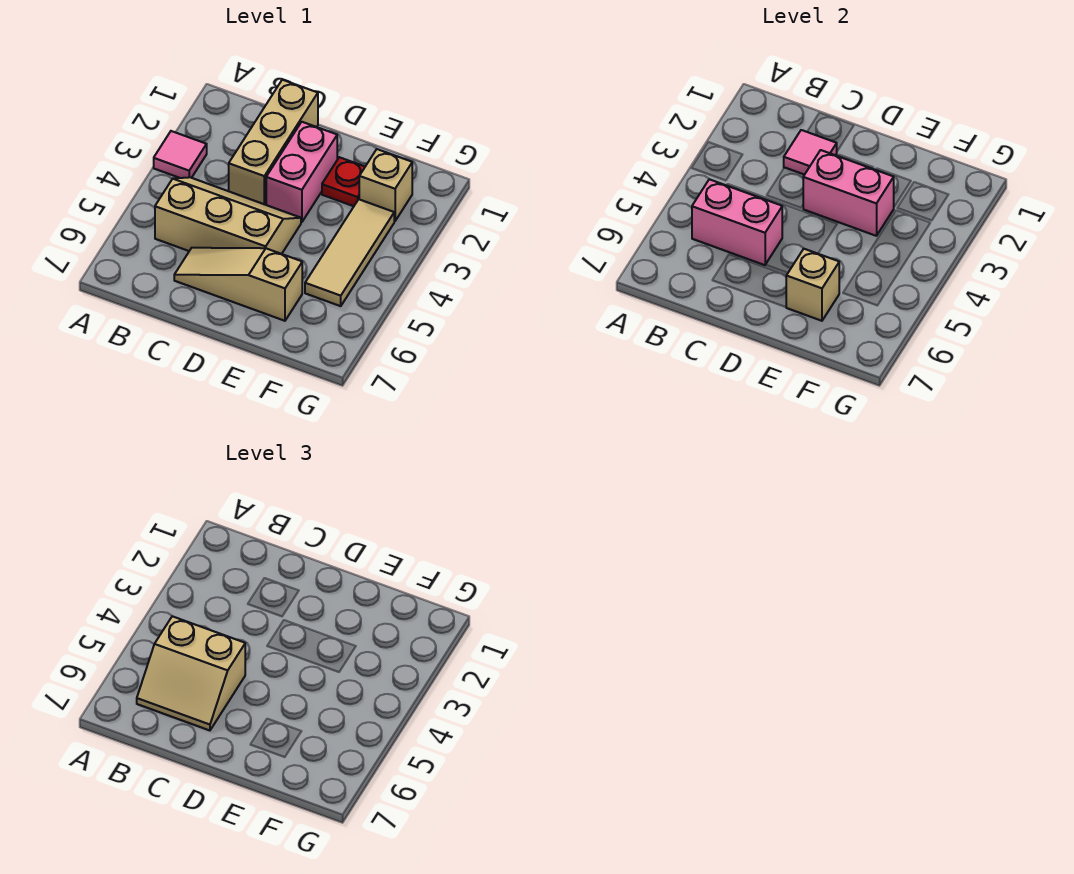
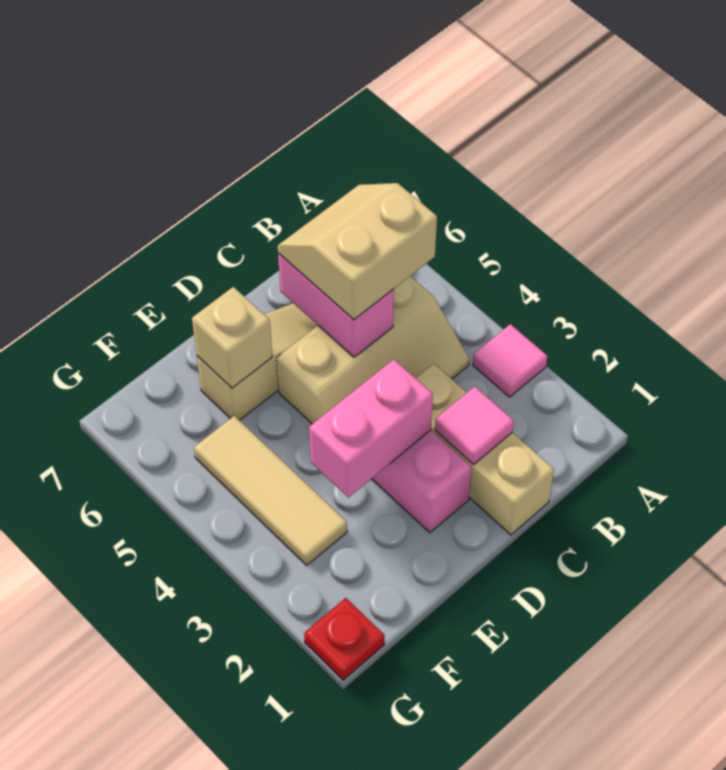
pink brick B5:C5 level 2 -> pink brick C5:C6 level 2
red plate E2 level 1 -> red plate G1 level 1
tan brick F2 level 1 -> none

